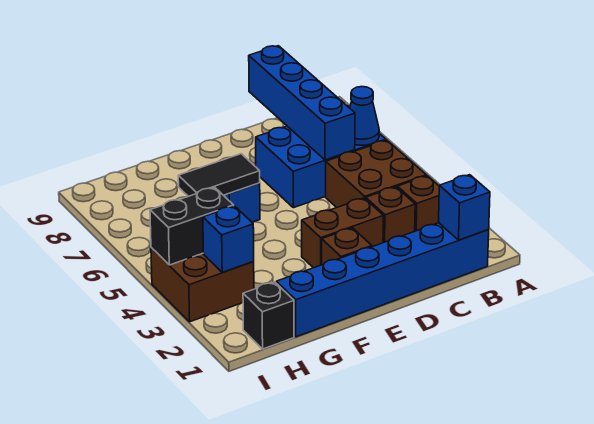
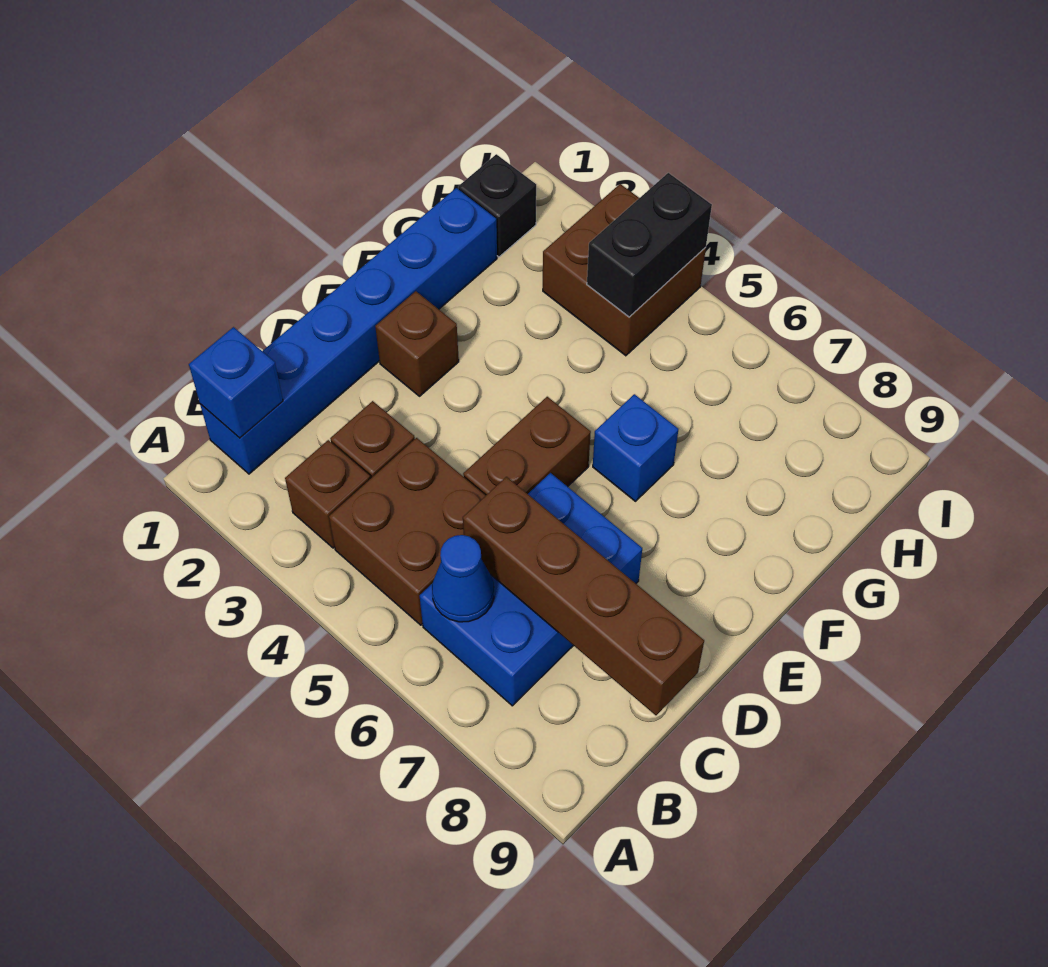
blue brick C6:C9 level 2 -> brown brick C6:C9 level 2
brown brick D3:E3 level 1 -> brown brick D5:E5 level 1
black tile F6:G6 level 2 -> none
blue brick H3 level 2 -> none

